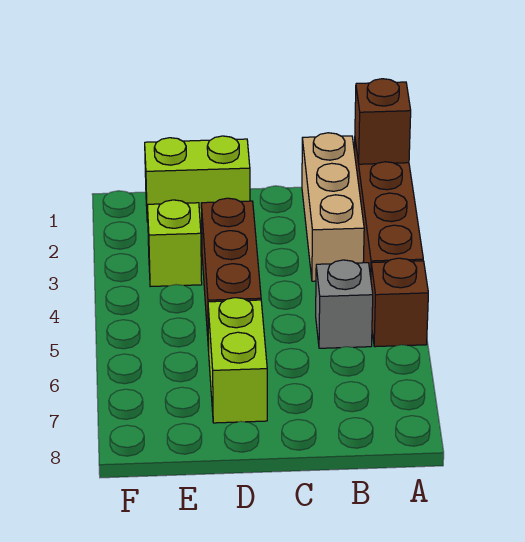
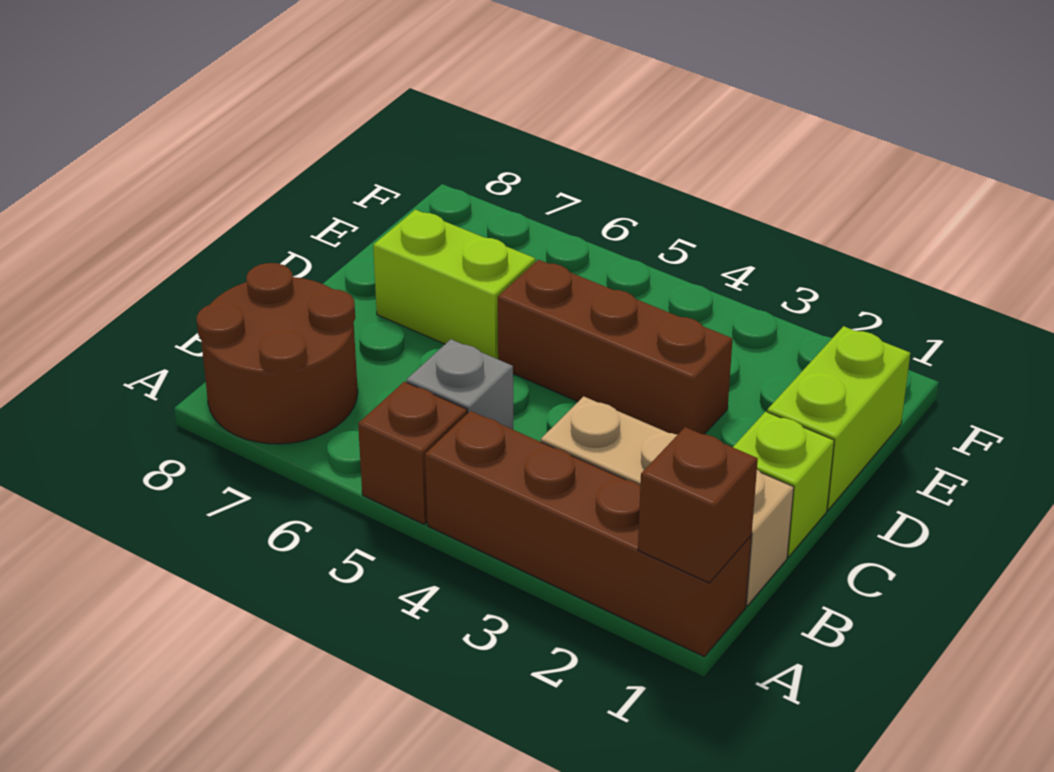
none -> brown round brick A7:B8 level 1
lime brick E3 level 1 -> lime brick C1 level 1

